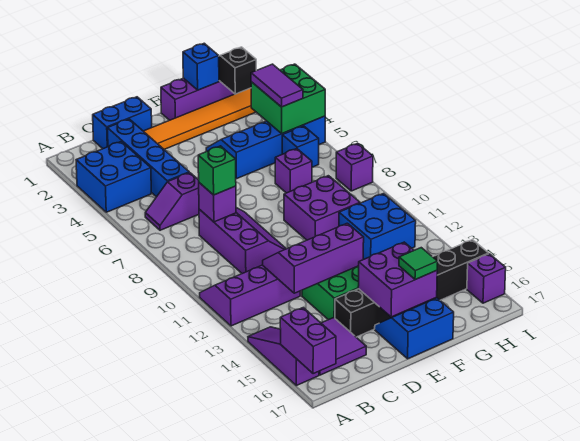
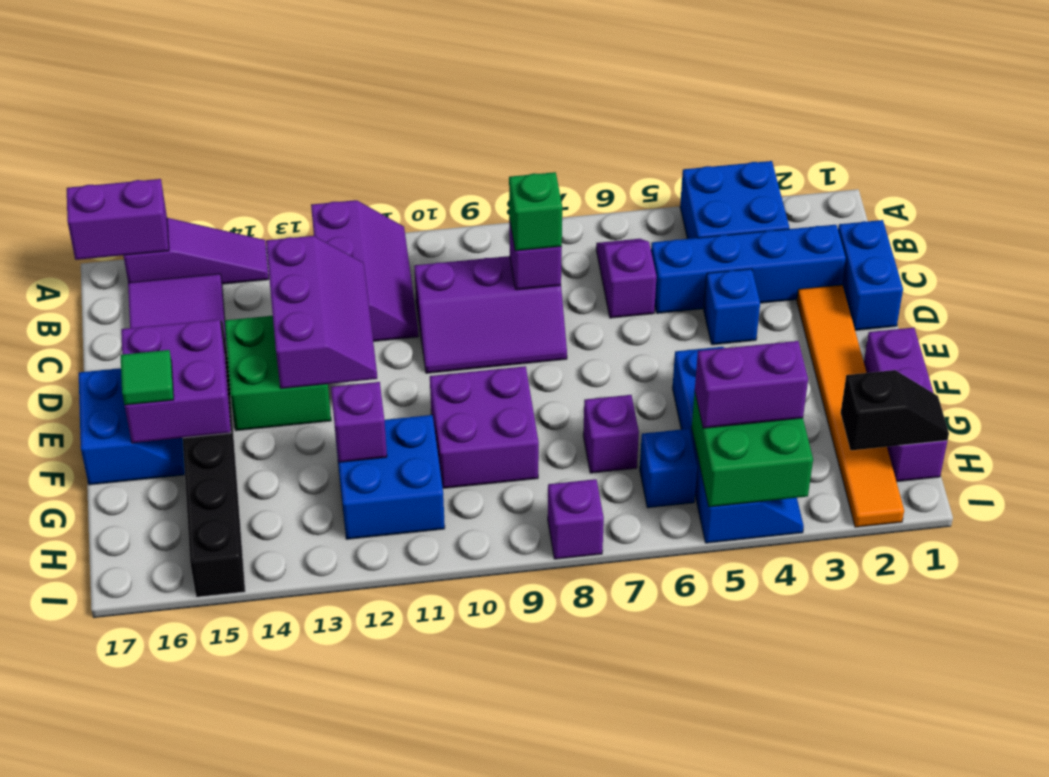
blue brick G1 level 2 -> blue brick D4 level 1
purple tile H4:H5 level 3 -> purple brick H4:H5 level 3
purple brick I16 level 1 -> purple brick G12 level 2

